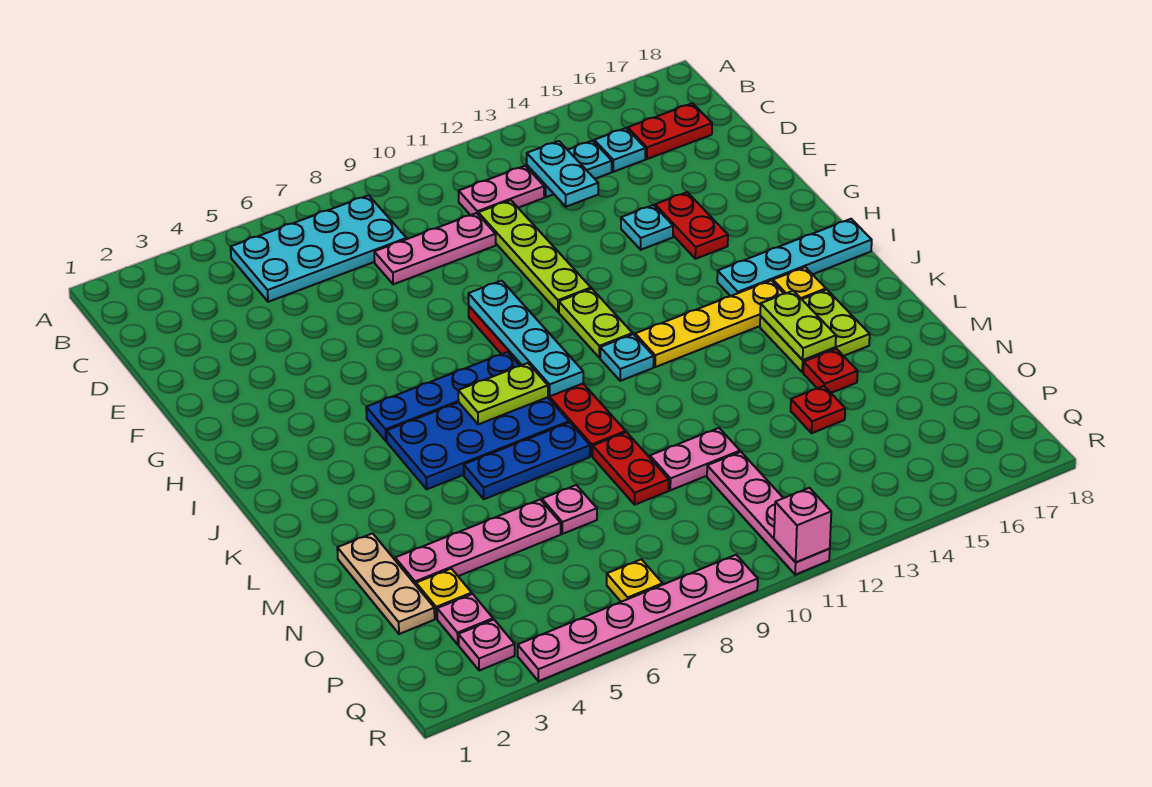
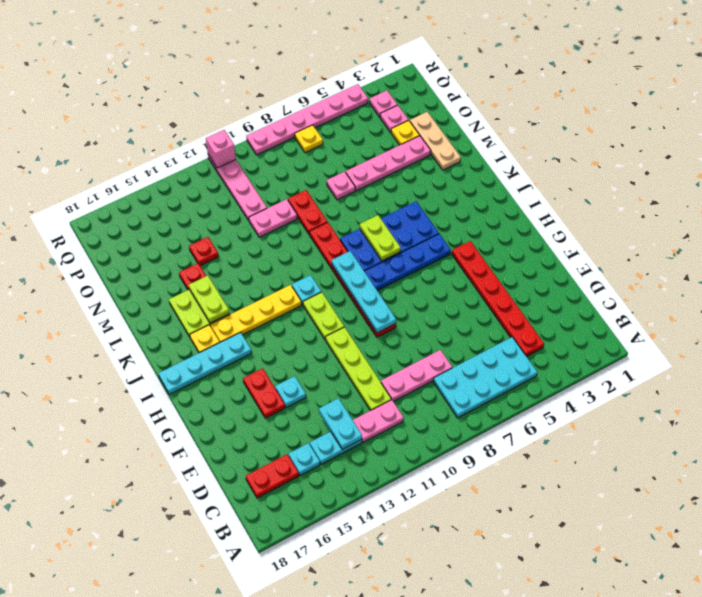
none -> red plate C4:H4 level 1
lime plate J7:J8 level 2 -> lime plate J7:K7 level 2
blue plate L6:L8 level 1 -> none

